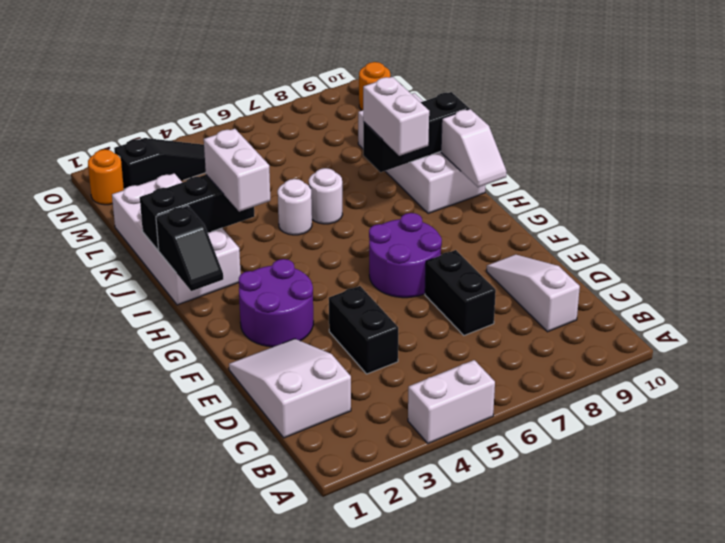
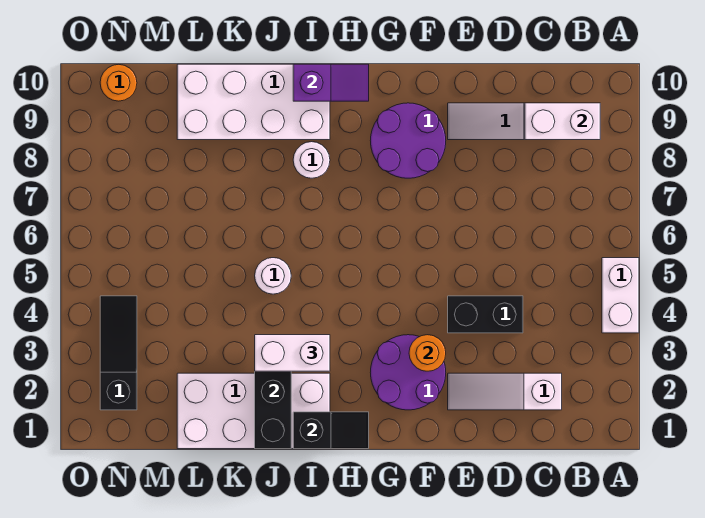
white slope C1:E2 level 1 top C -> white slope C2:E2 level 1 top C
black brick D7:E7 level 1 -> none
purple round brick F6:G7 level 1 -> purple round brick F8:G9 level 1
white slope H10:I10 level 2 top I -> purple slope H10:I10 level 2 top I
white brick I8:J8 level 3 -> white brick B9:C9 level 2
white round brick J6 level 1 -> white round brick I8 level 1
black brick J8:J10 level 2 -> none
orange round brick N1 level 1 -> orange round brick F3 level 2

